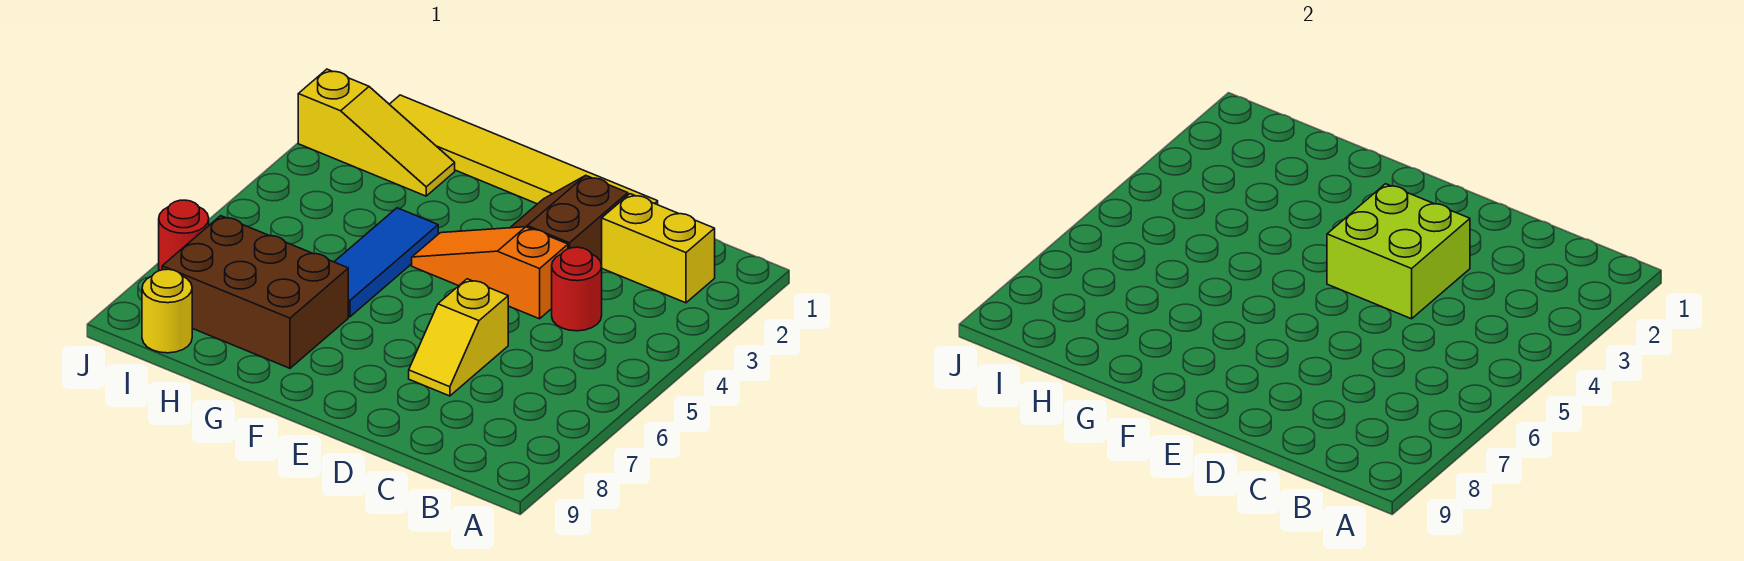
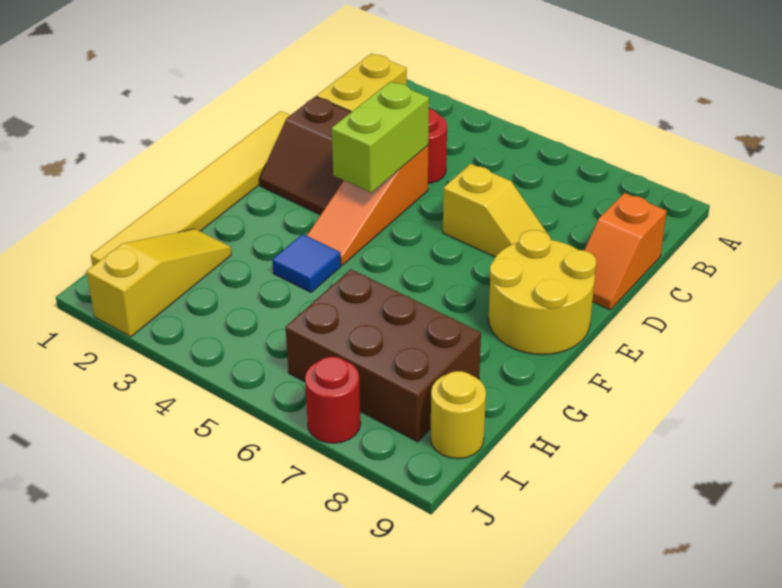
none -> orange slope C9:D9 level 1 top C
lime brick D3:E4 level 2 -> lime brick D4:E4 level 2
none -> yellow round brick E8:F9 level 1
blue tile G4:G6 level 1 -> blue tile G4 level 1
brown brick G7:I8 level 1 -> brown brick H6:I8 level 1

